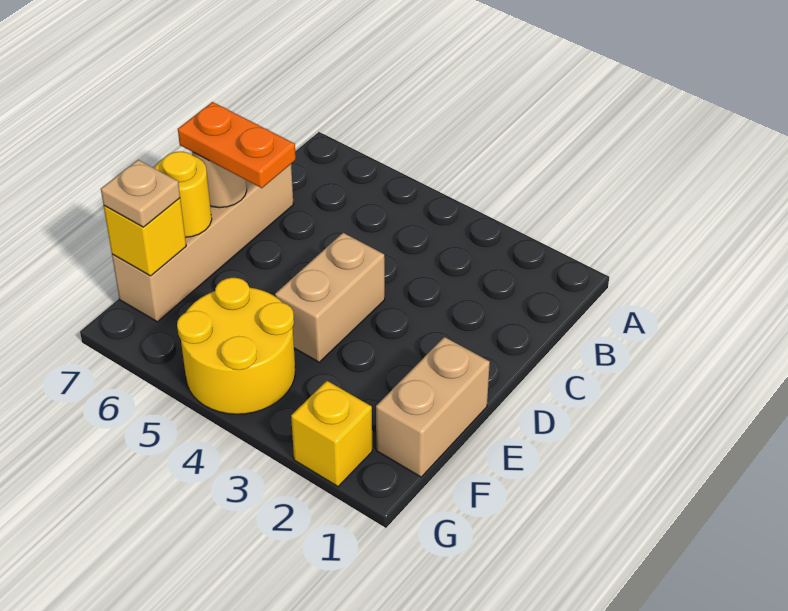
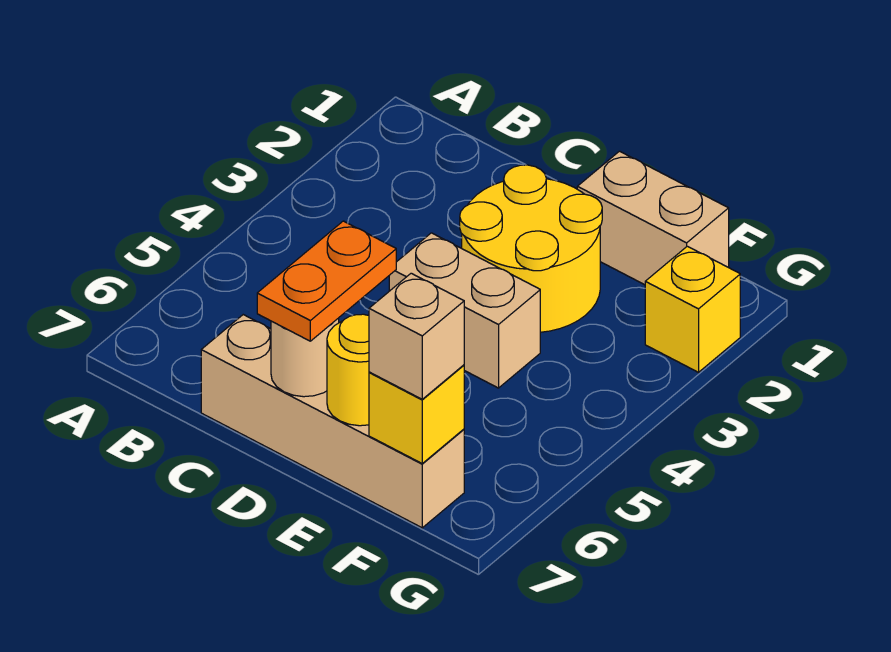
yellow round brick F4:G5 level 1 -> yellow round brick D2:E3 level 1
tan plate F7 level 3 -> tan brick F7 level 3

